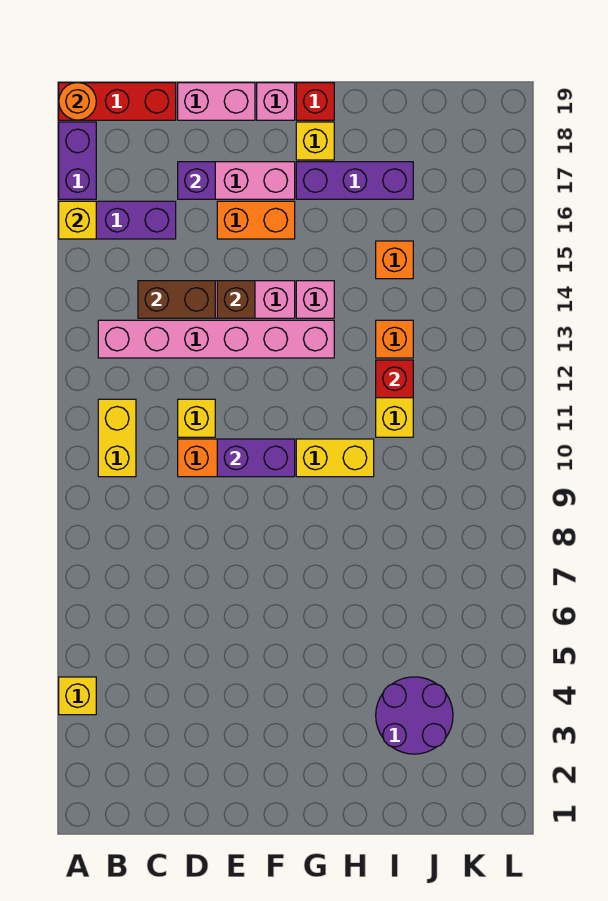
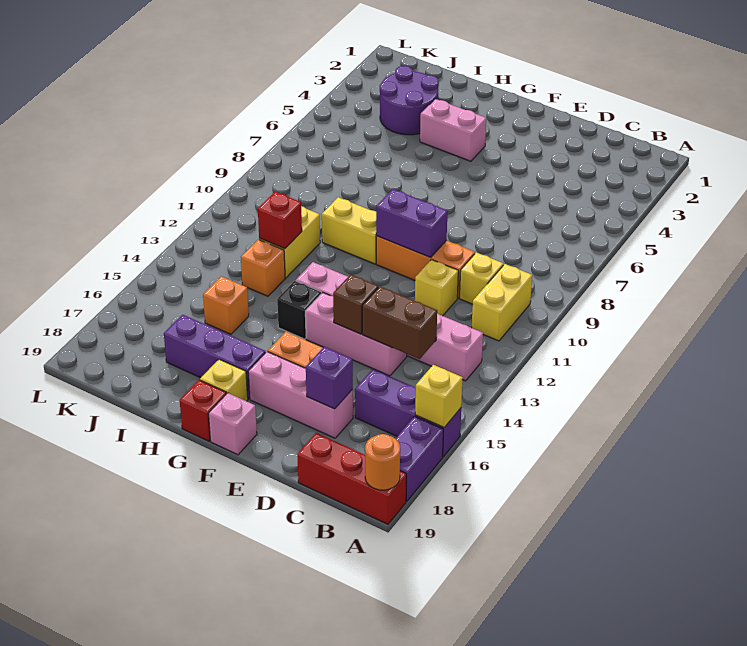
yellow brick A4 level 1 -> yellow brick C10 level 1
pink brick D19:E19 level 1 -> pink brick G4:H4 level 1
pink brick G14 level 1 -> black brick G14 level 1

